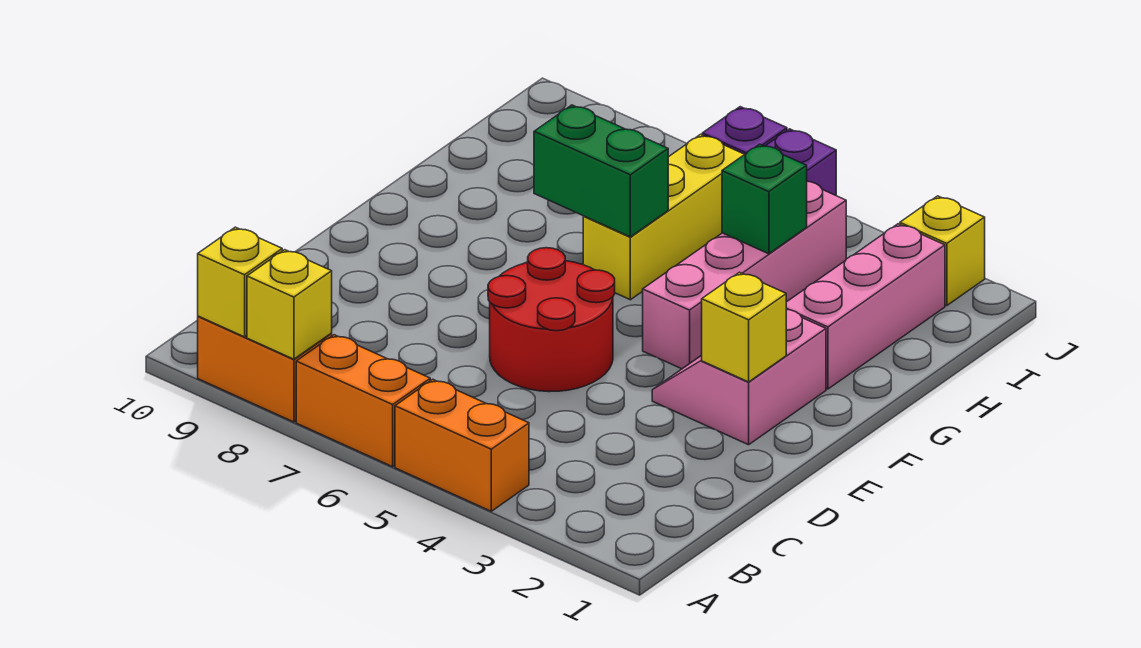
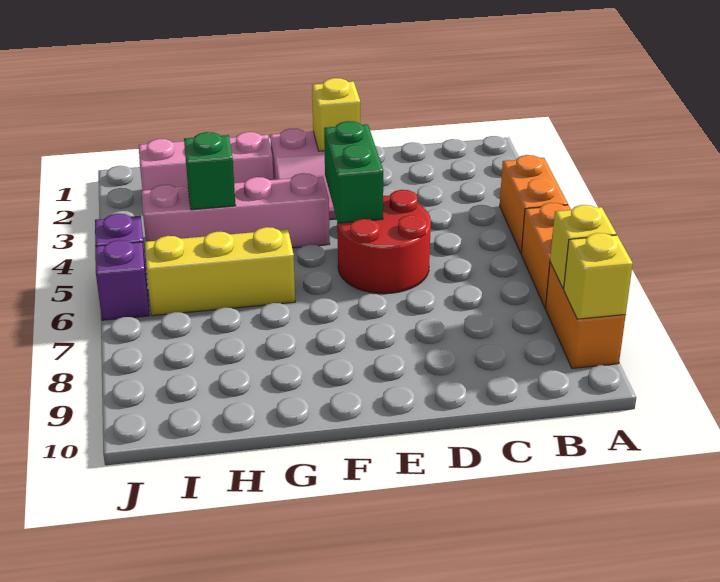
green brick G6:G7 level 2 -> green brick E4:E5 level 2
yellow brick J2 level 1 -> none

